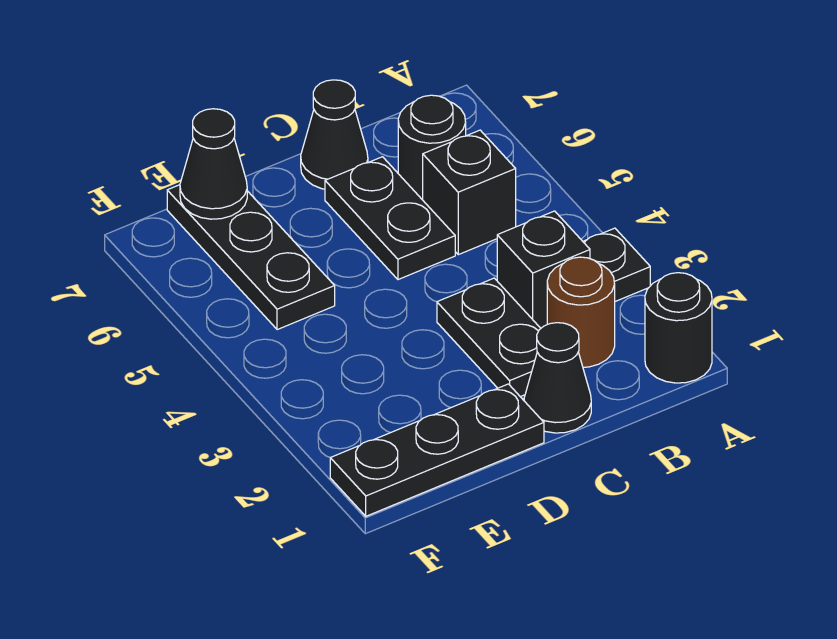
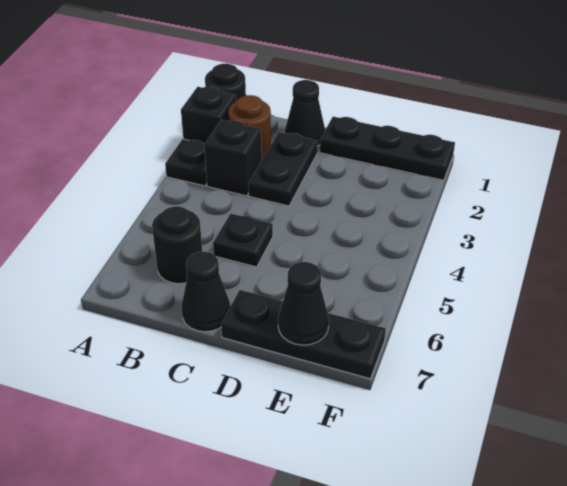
black brick B5 level 1 -> black brick A2 level 1
black plate C5:C6 level 1 -> black plate C5 level 1
black plate E5:E7 level 1 -> black plate D7:F7 level 1

